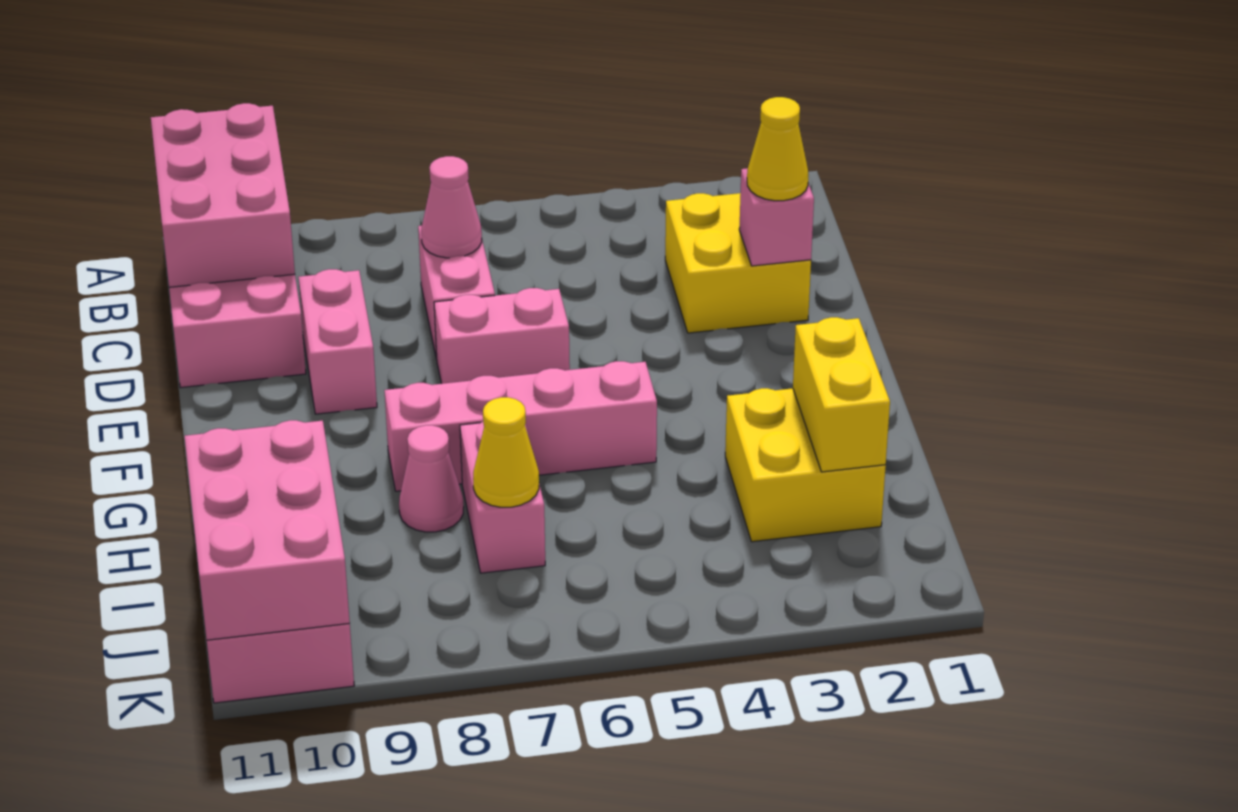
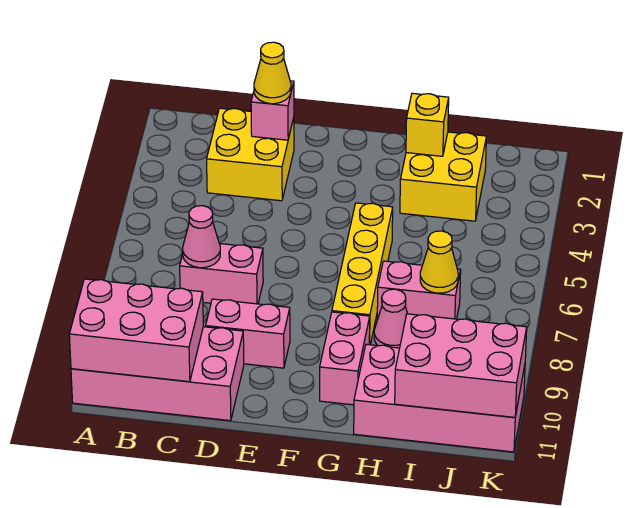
pink brick E6:E7 level 1 -> pink brick G9:G10 level 1
pink brick G5:G8 level 1 -> yellow brick G5:G8 level 1
yellow brick H2:I2 level 2 -> yellow brick H2 level 2

